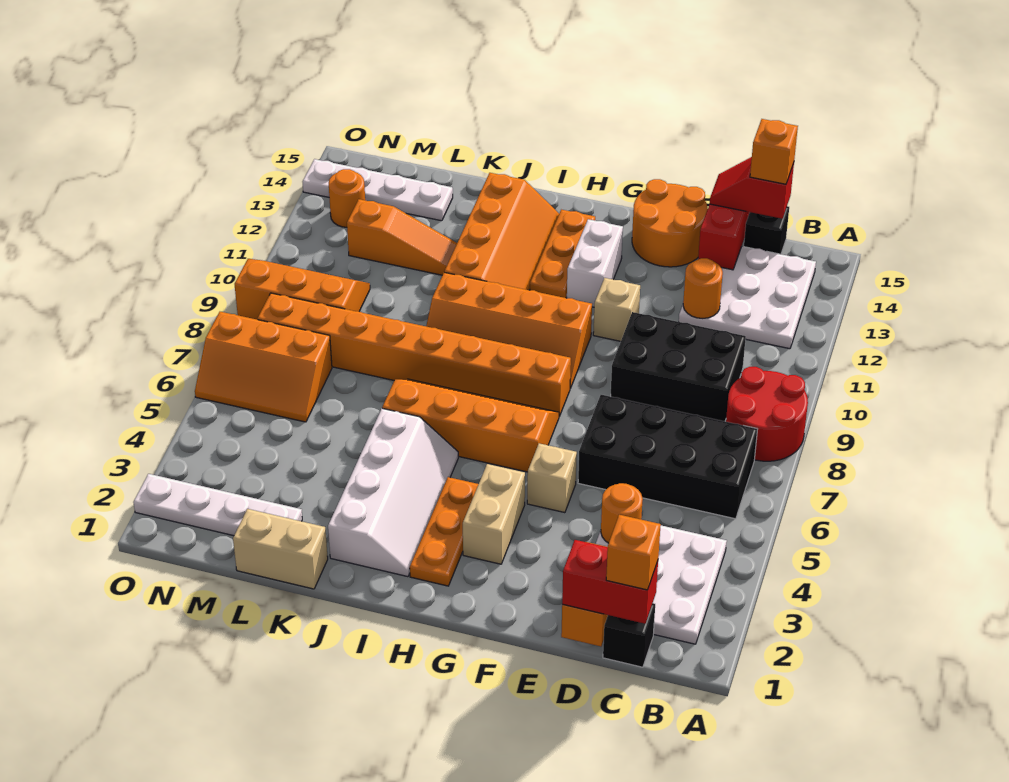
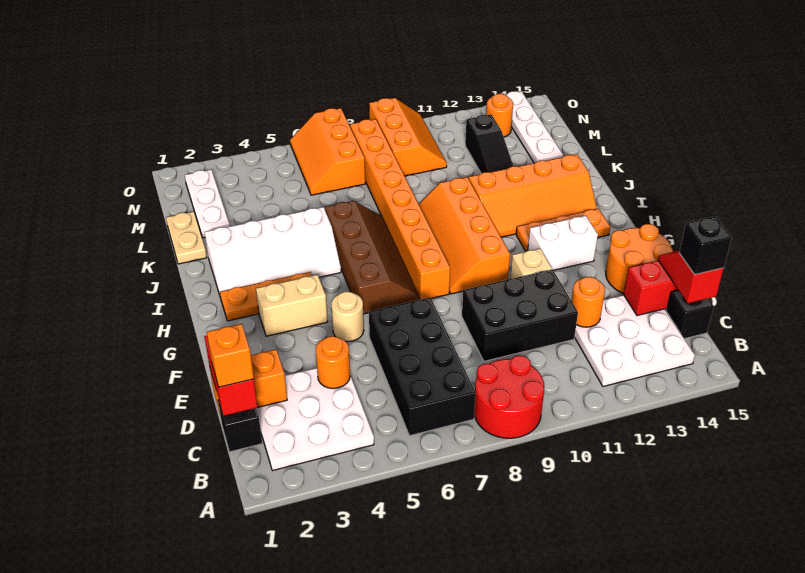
black brick C9:E10 level 1 -> black brick D9:E11 level 1
orange brick C15 level 4 -> black brick C15 level 4
tan brick F5 level 1 -> tan round brick F5 level 1
orange slope G6:J7 level 1 top 6 -> brown slope G6:J7 level 1 top 6
tan brick K1:L1 level 1 -> tan plate K1:L1 level 1
orange slope K12:M12 level 1 top M -> black slope K12:M12 level 1 top M
white plate L2:O2 level 1 -> white plate L2:N2 level 1

